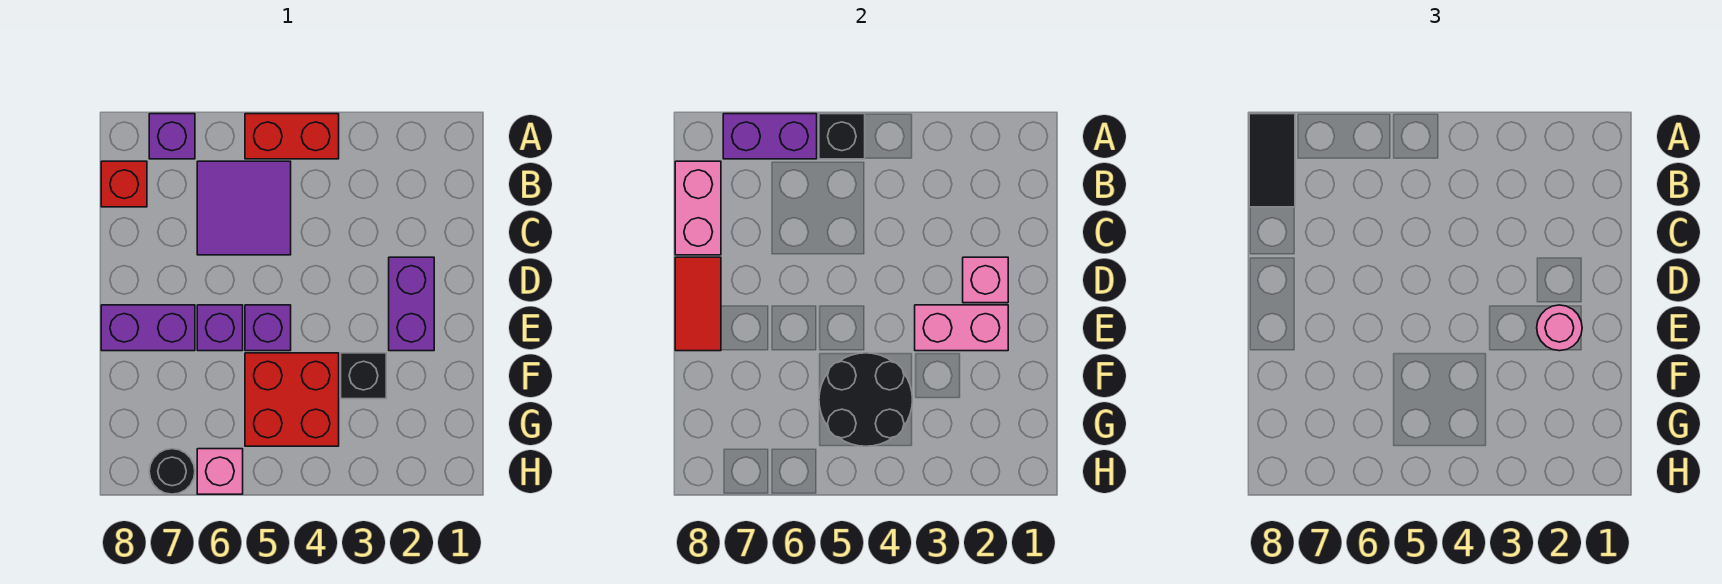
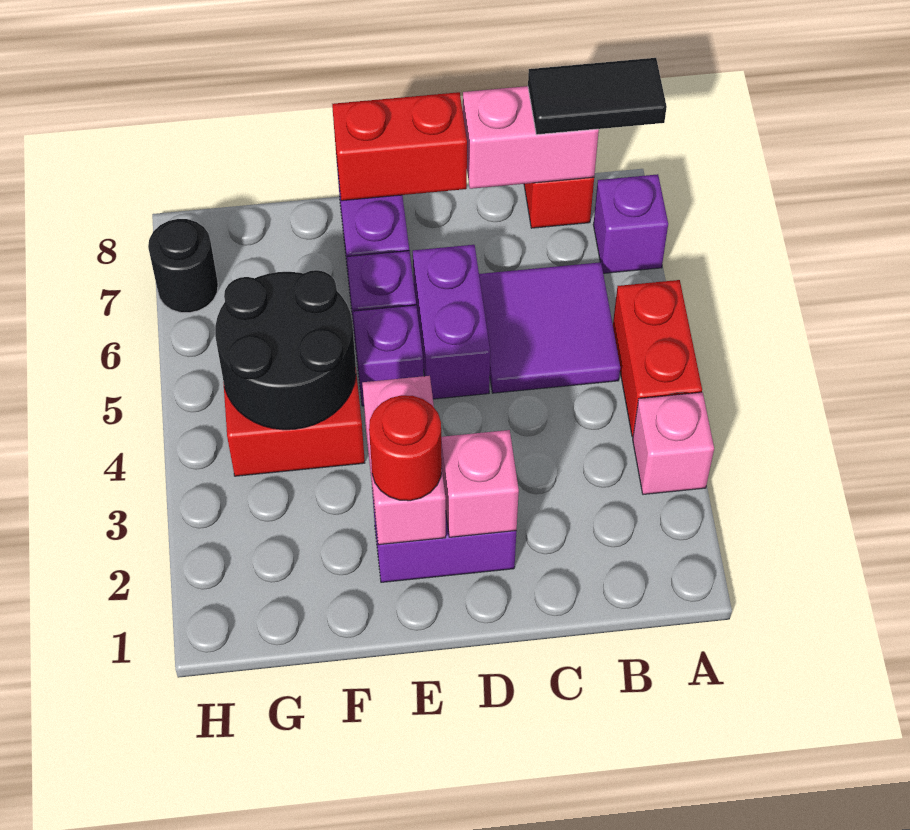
black brick A5 level 2 -> none
purple brick A6:A7 level 2 -> purple brick D5:D6 level 1
red tile D8:E8 level 2 -> red brick D8:E8 level 2
pink round brick E2 level 3 -> red round brick E2 level 3
black brick F3 level 1 -> none
pink brick H6 level 1 -> pink brick A3 level 1

